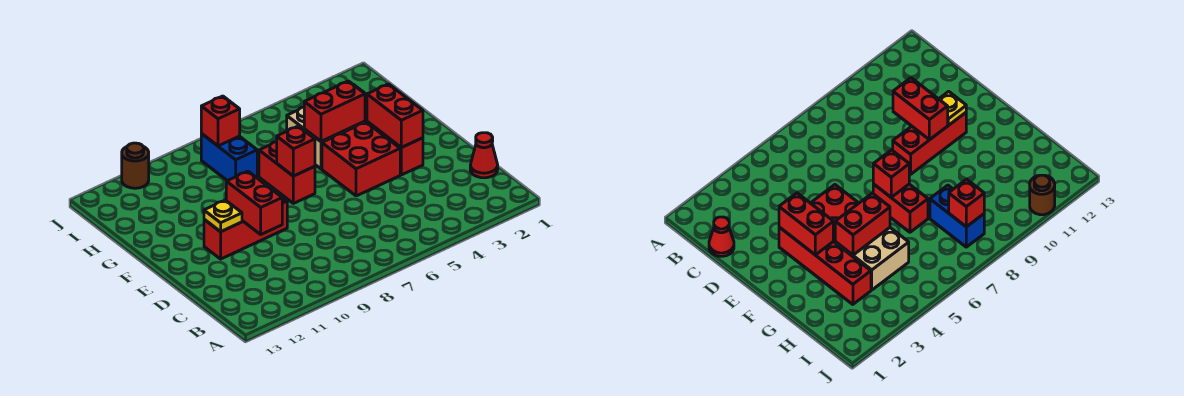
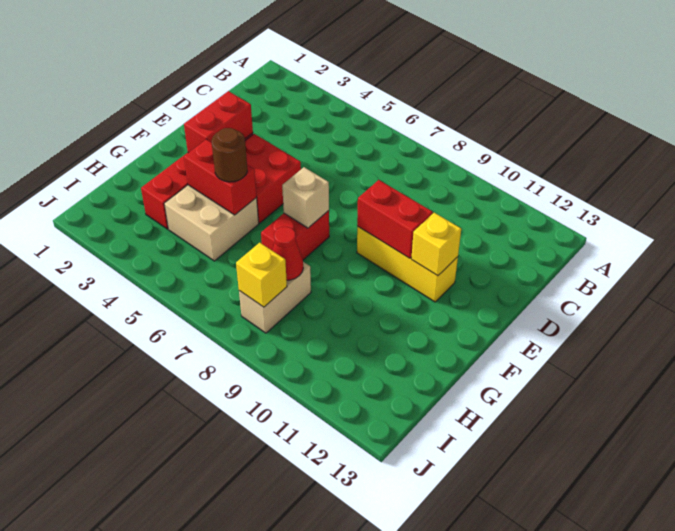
red cone C1 level 1 -> red cone H8 level 2
red brick D10:E10 level 2 -> red brick E9:E10 level 2
red brick E9:E11 level 1 -> yellow brick E9:E11 level 1
yellow plate E11 level 2 -> yellow brick E11 level 2
red brick F7 level 2 -> tan brick F7 level 2
blue brick H8:I8 level 1 -> tan brick H8:I8 level 1
red brick I8 level 2 -> yellow brick I8 level 2
brown round brick J11 level 1 -> brown round brick G5 level 3

